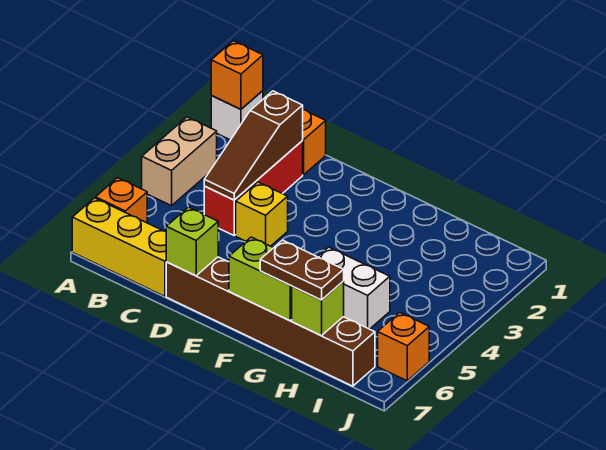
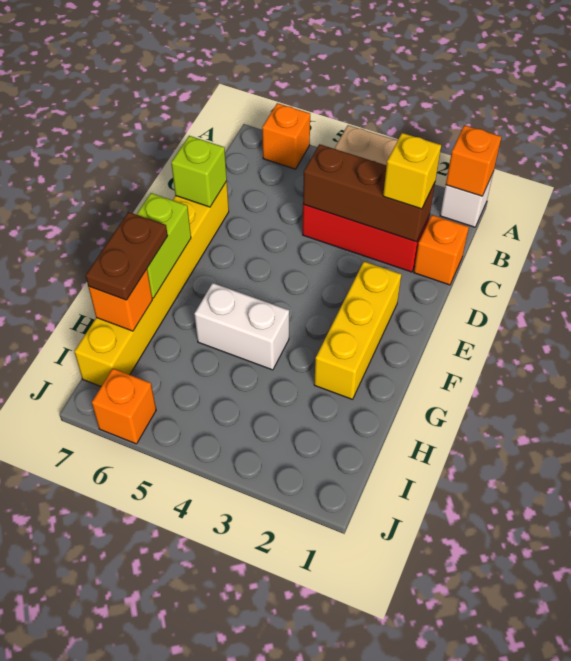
yellow brick A7:C7 level 1 -> yellow brick E2:G2 level 1
brown slope C2:C4 level 2 top 2 -> brown brick C2:C4 level 2
yellow brick D4 level 1 -> yellow brick C2 level 3
brown brick D7:I7 level 1 -> yellow brick D7:I7 level 1
white brick G5:H5 level 1 -> white brick G4:G5 level 1
lime brick H7 level 2 -> orange brick H7 level 2

